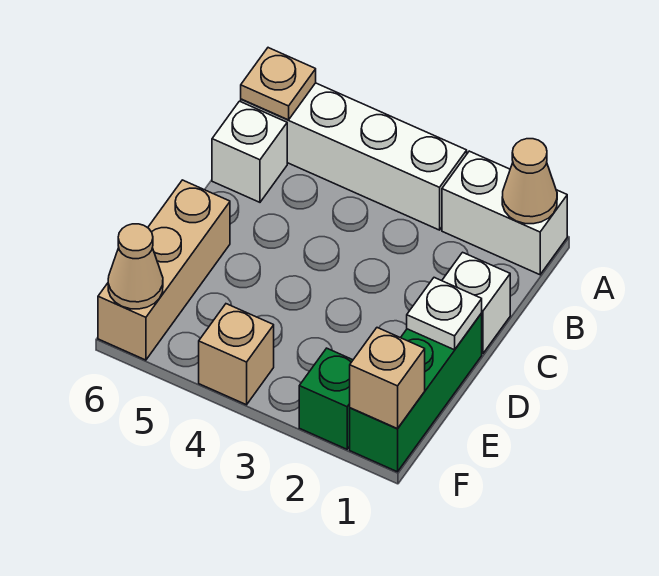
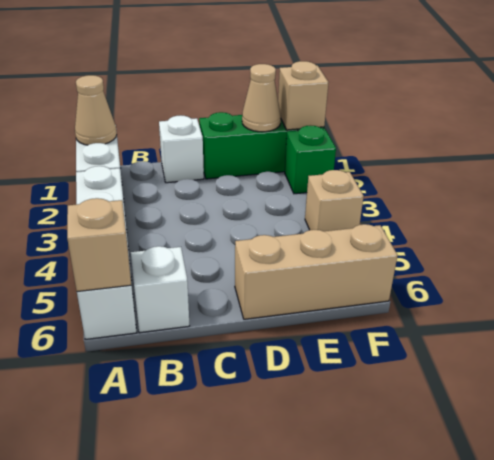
tan plate A6 level 2 -> tan brick A6 level 2
white plate D1 level 2 -> none
tan cone F6 level 2 -> tan cone E1 level 2

